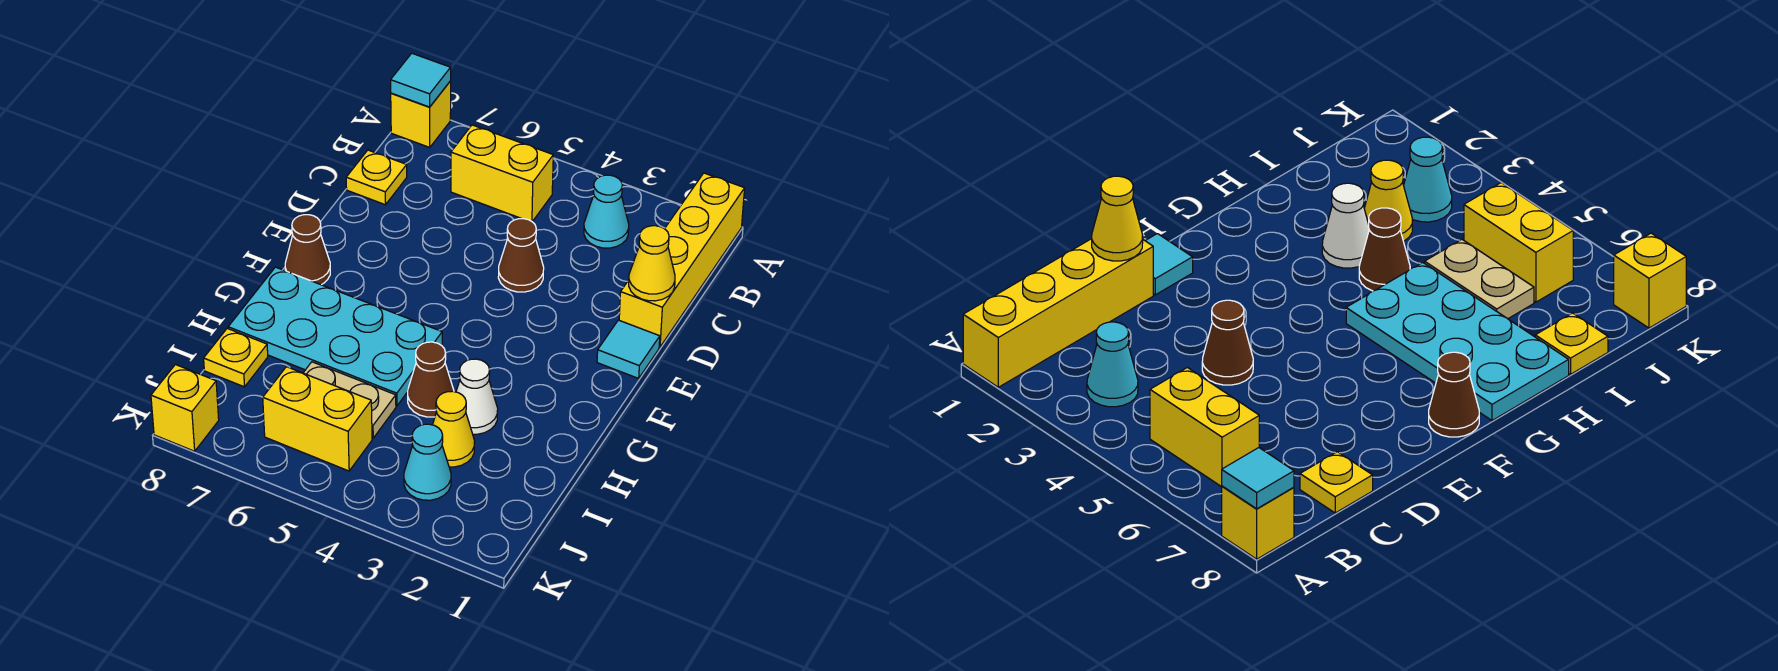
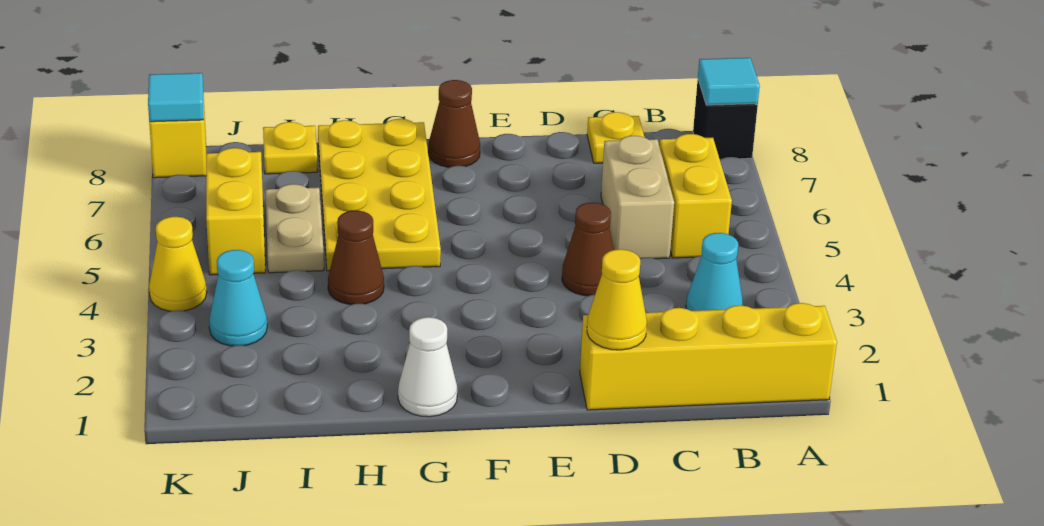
yellow brick A8 level 1 -> black brick A8 level 1
none -> tan brick C5:C6 level 1
cyan tile E1 level 1 -> cyan tile K8 level 2
cyan plate G5:H8 level 1 -> yellow plate G5:H8 level 1
white cone H3 level 1 -> white cone G1 level 1
yellow cone I3 level 1 -> yellow cone K4 level 1

